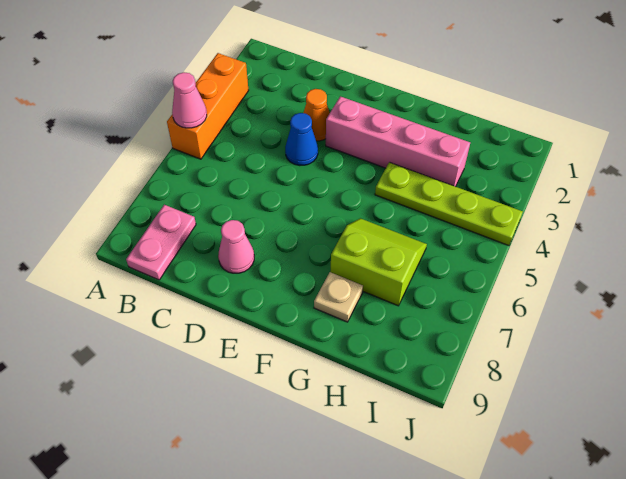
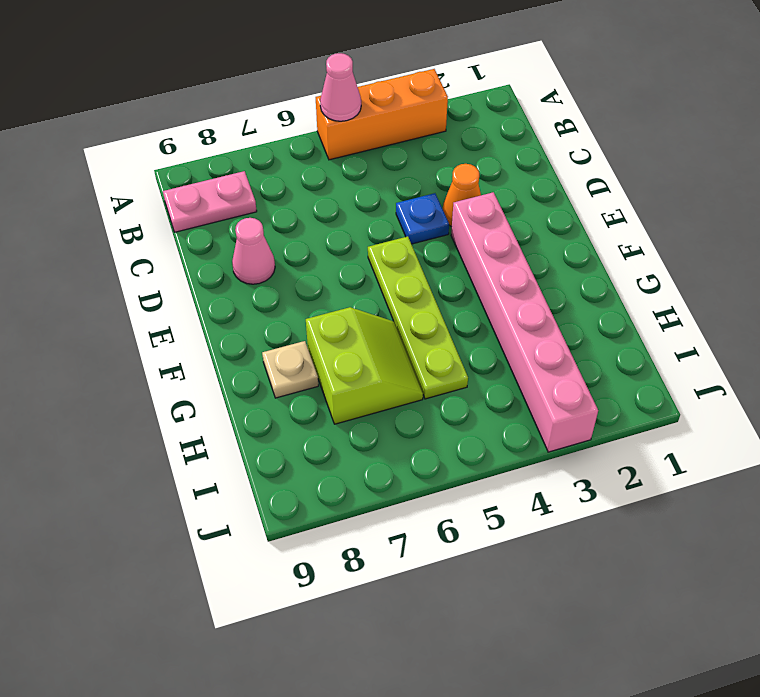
blue cone D4 level 1 -> blue plate D4 level 1
pink brick E3:H3 level 1 -> pink brick E3:J3 level 1
lime plate G4:J4 level 1 -> lime plate E5:H5 level 1

